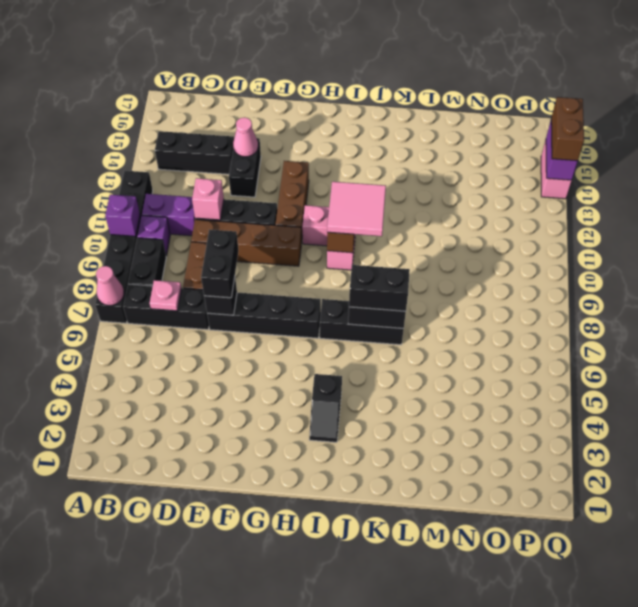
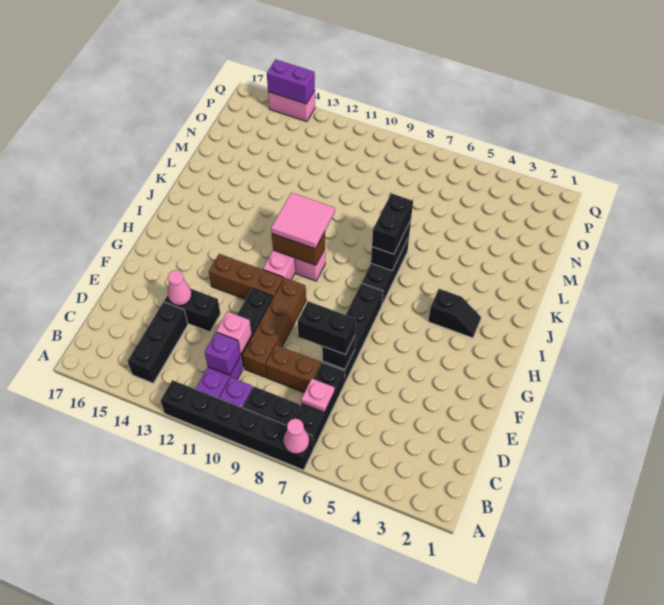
purple brick A10 level 2 -> purple brick C11 level 2
brown brick Q14:Q15 level 3 -> none

